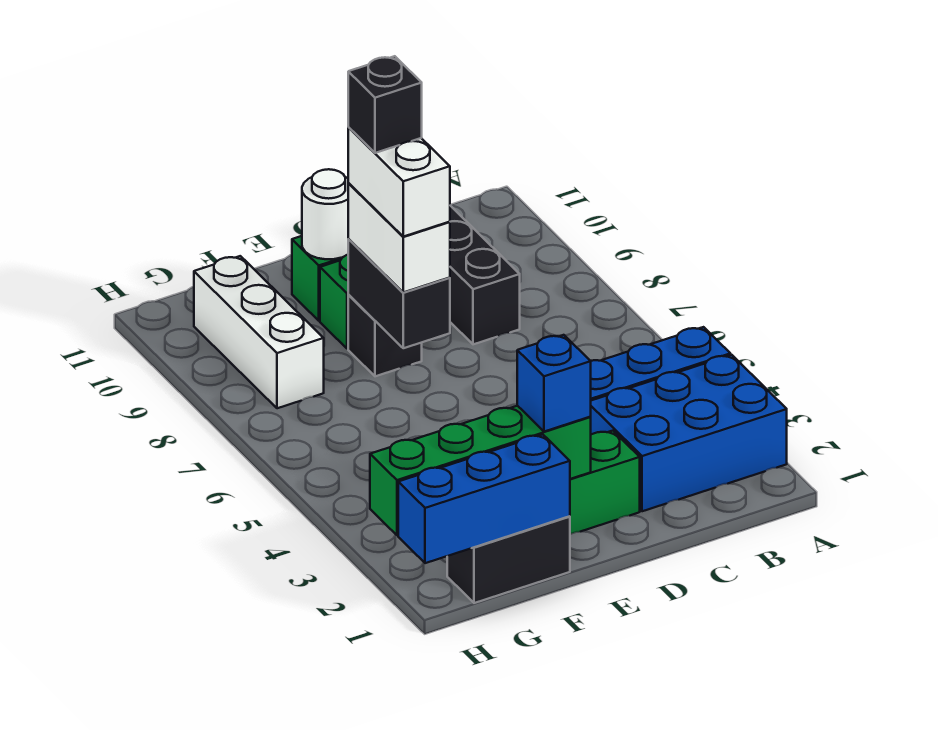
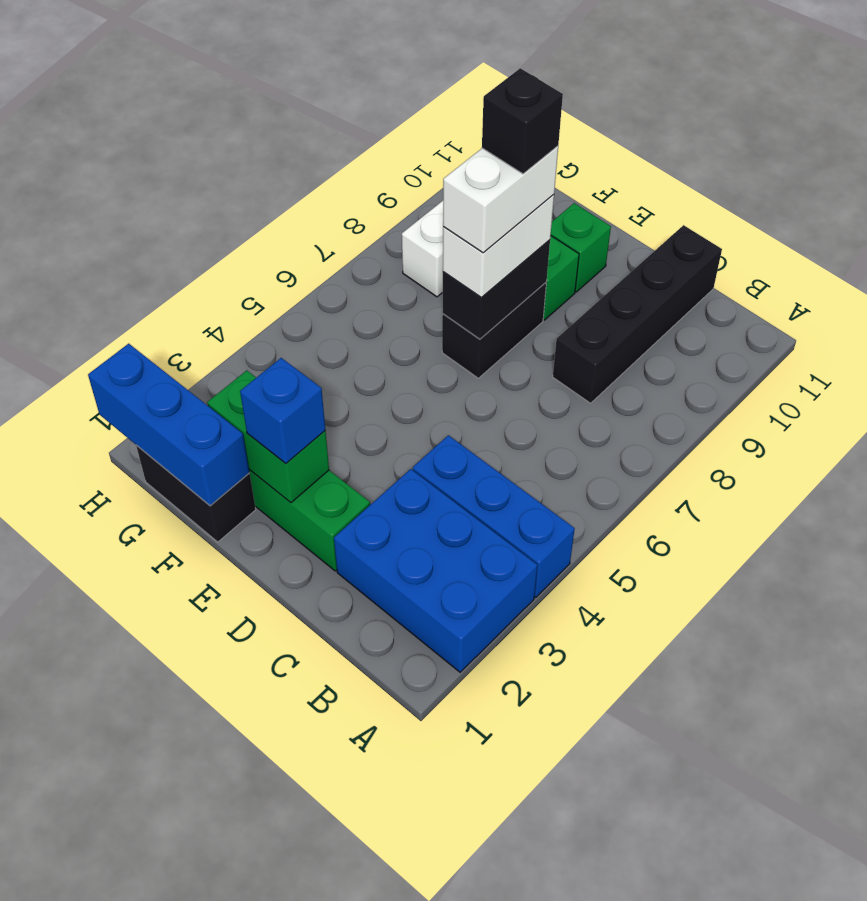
green brick E2:H2 level 2 -> green brick E2:F2 level 2
black brick E8 level 1 -> black brick E7:E8 level 1
white round brick E10 level 2 -> none

